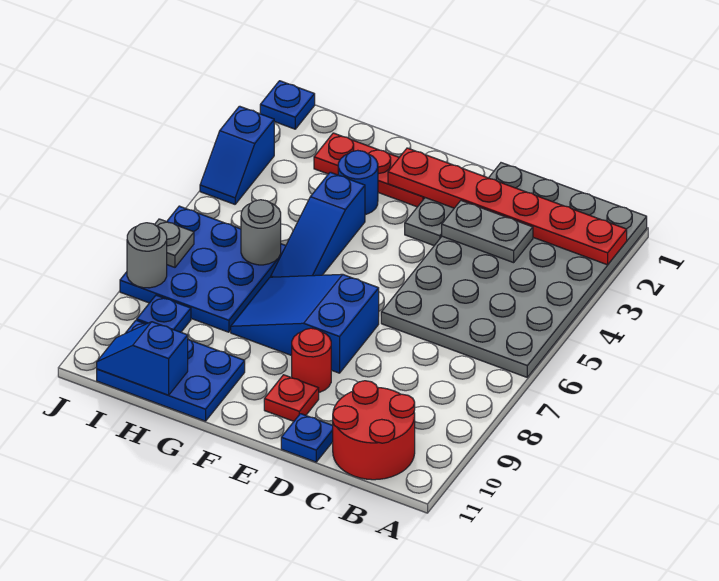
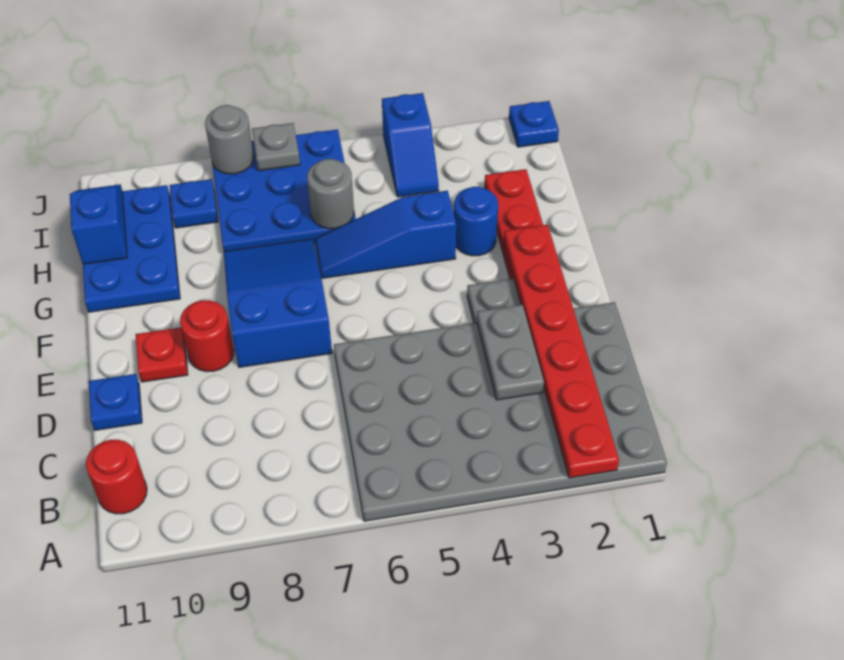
red round brick B10:C11 level 1 -> red round brick B11 level 1
blue slope J3:J4 level 1 top 3 -> blue slope I4:J4 level 1 top J

